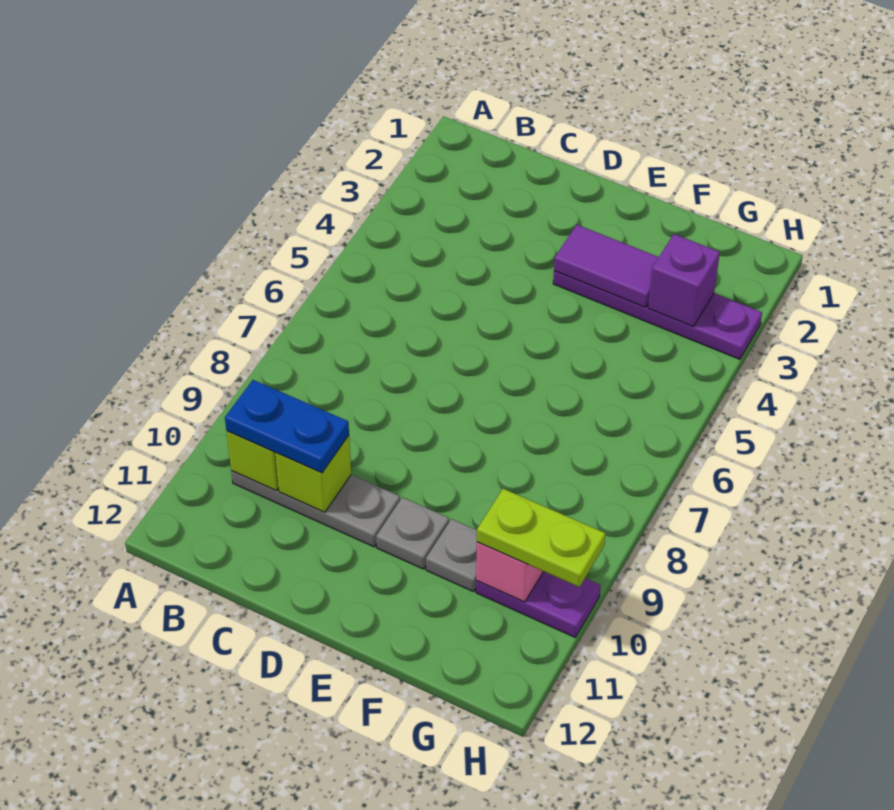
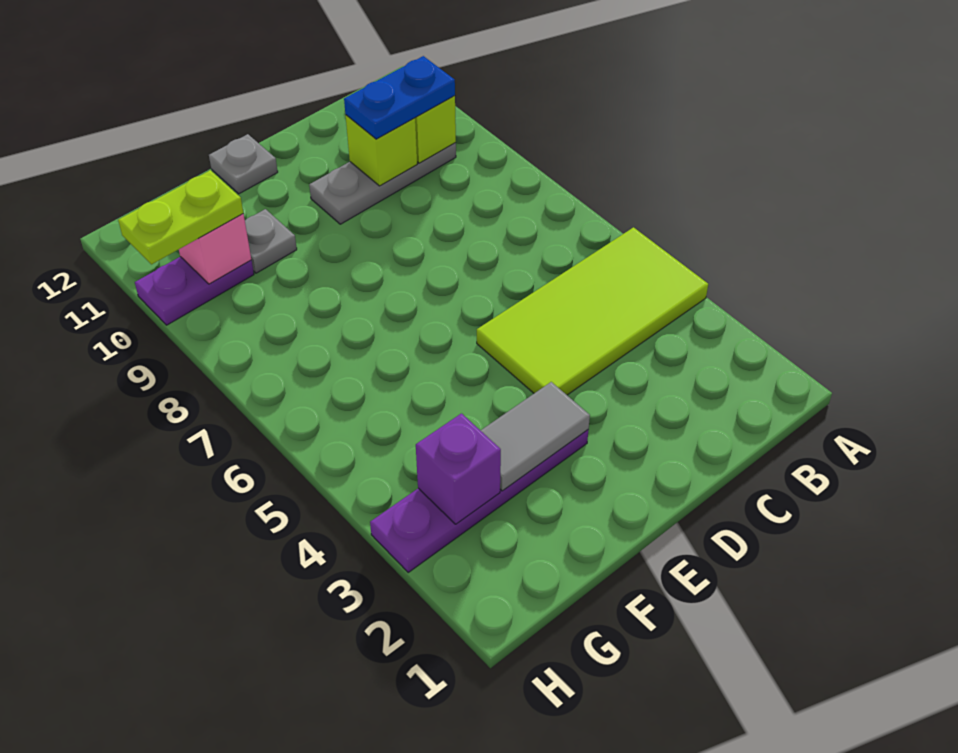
none -> lime tile A4:D5 level 1
purple tile E3:F3 level 2 -> grey tile E3:F3 level 2
grey plate E10 level 1 -> grey plate E12 level 1

